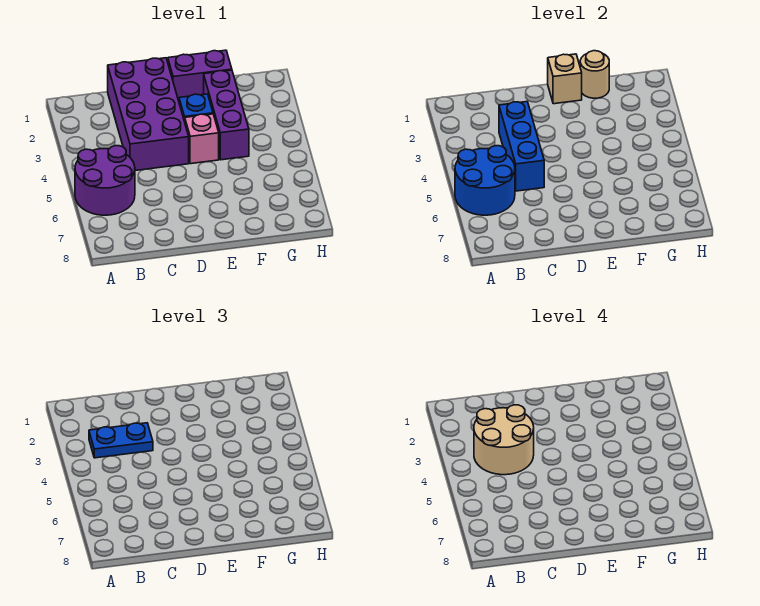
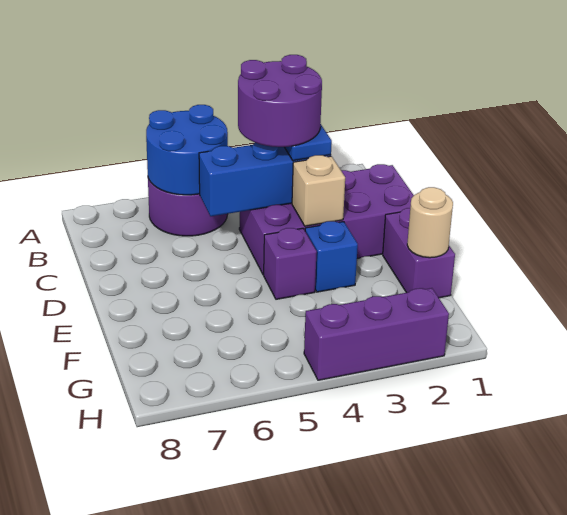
tan round brick B3:C4 level 4 -> purple round brick B3:C4 level 4
tan brick E1 level 2 -> tan brick D3 level 2
pink brick E4 level 1 -> purple brick E4 level 1
purple brick F2:F4 level 1 -> purple brick H2:H4 level 1

